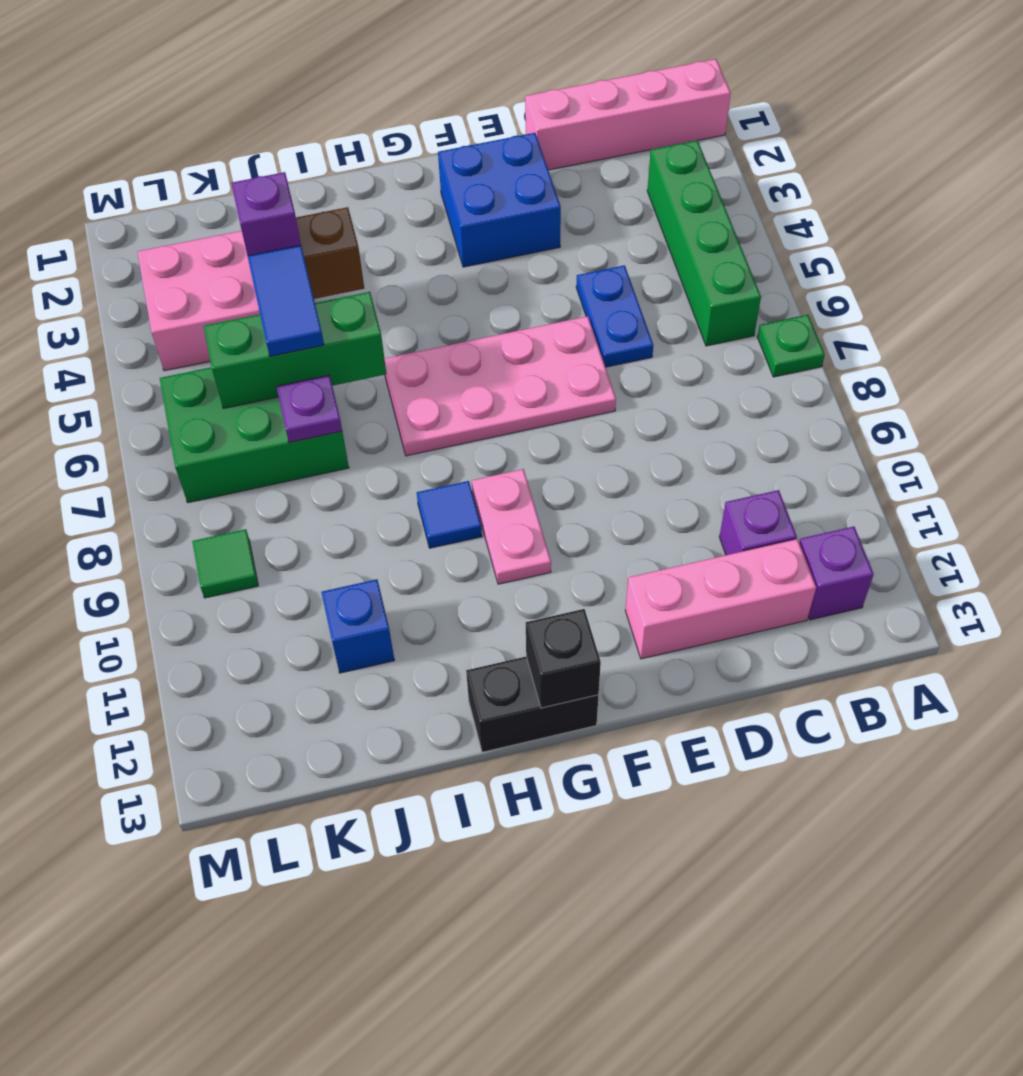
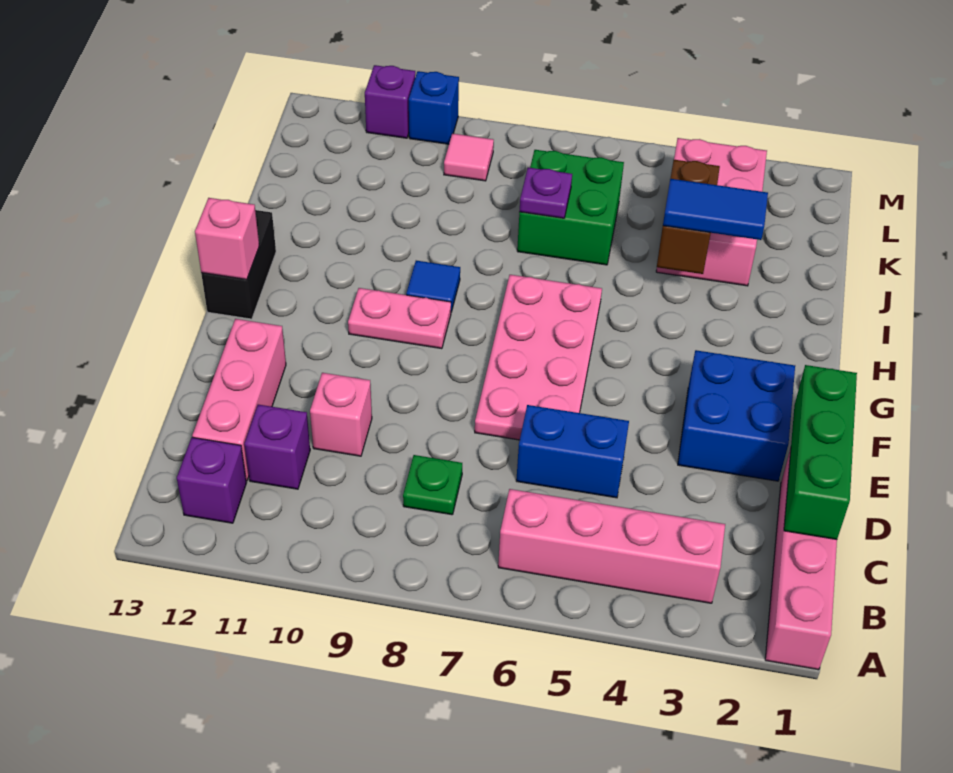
green plate A7 level 1 -> green plate C8 level 1
green brick B3:B6 level 1 -> pink brick B3:B6 level 1
blue plate D5:D6 level 1 -> blue brick D5:D6 level 1
none -> pink brick D10 level 1
black brick G13 level 2 -> pink brick G13 level 2
green brick I6:K6 level 2 -> green brick C1:E1 level 2
purple brick J4 level 3 -> purple brick M11 level 1
blue tile J5:J6 level 3 -> blue tile I3:I4 level 3
green brick J6:L7 level 1 -> green brick J6:K7 level 1
blue brick J11 level 1 -> blue brick M10 level 1
green tile L9 level 1 -> pink tile L9 level 1

